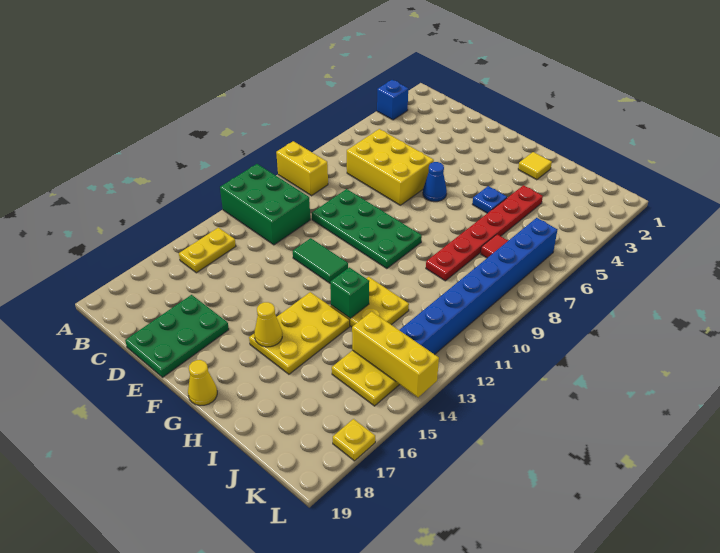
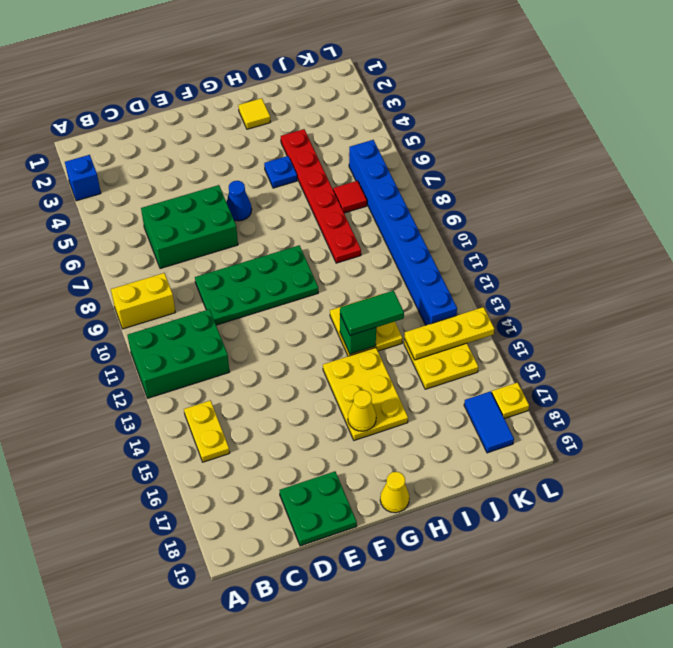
yellow brick C6:E7 level 1 -> green brick C6:E7 level 1
green plate D17:E19 level 1 -> green plate D18:E19 level 1
green tile E12:F12 level 1 -> green tile H13:I13 level 3
yellow brick J14:L14 level 2 -> yellow plate J14:L14 level 2
none -> blue tile K17:K18 level 1

